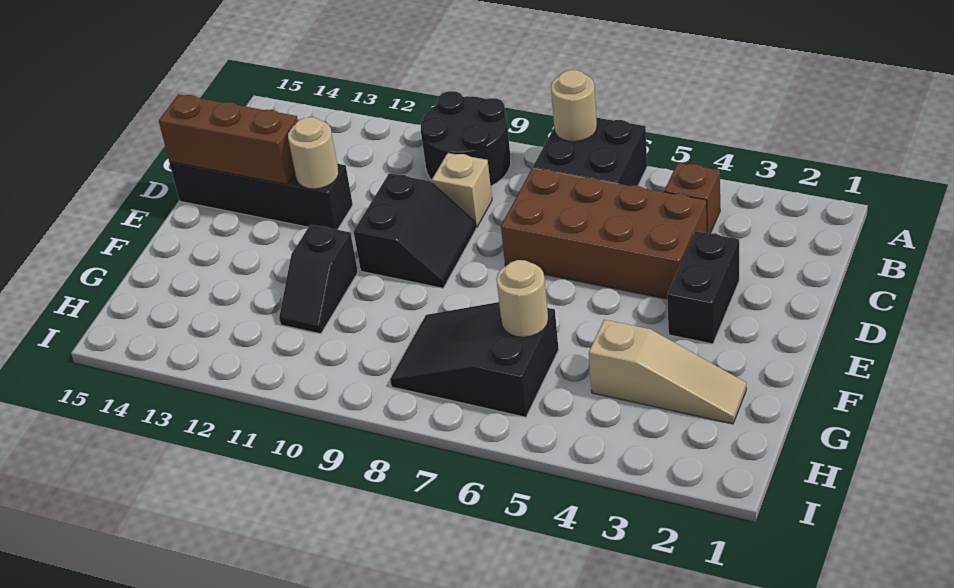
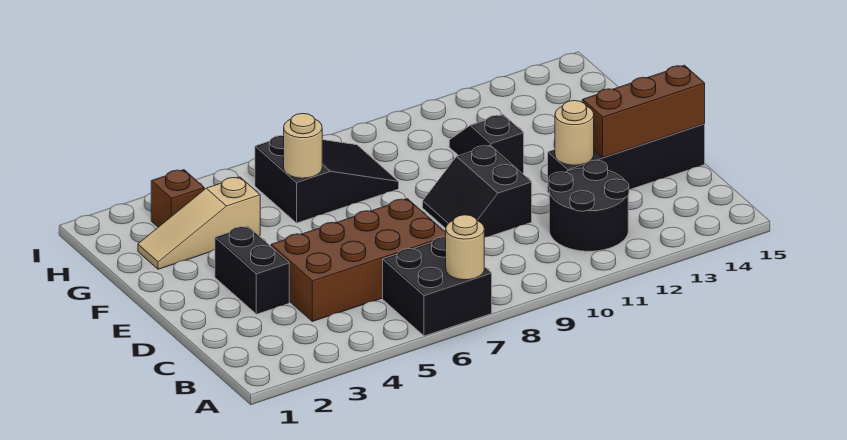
black round brick A9:B10 level 1 -> black round brick B11:C12 level 1
brown brick B4 level 1 -> brown brick H3 level 1
tan brick C9 level 1 -> none

